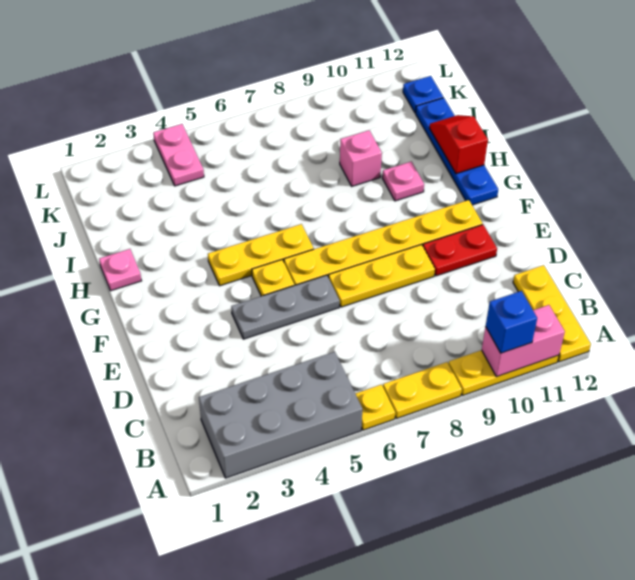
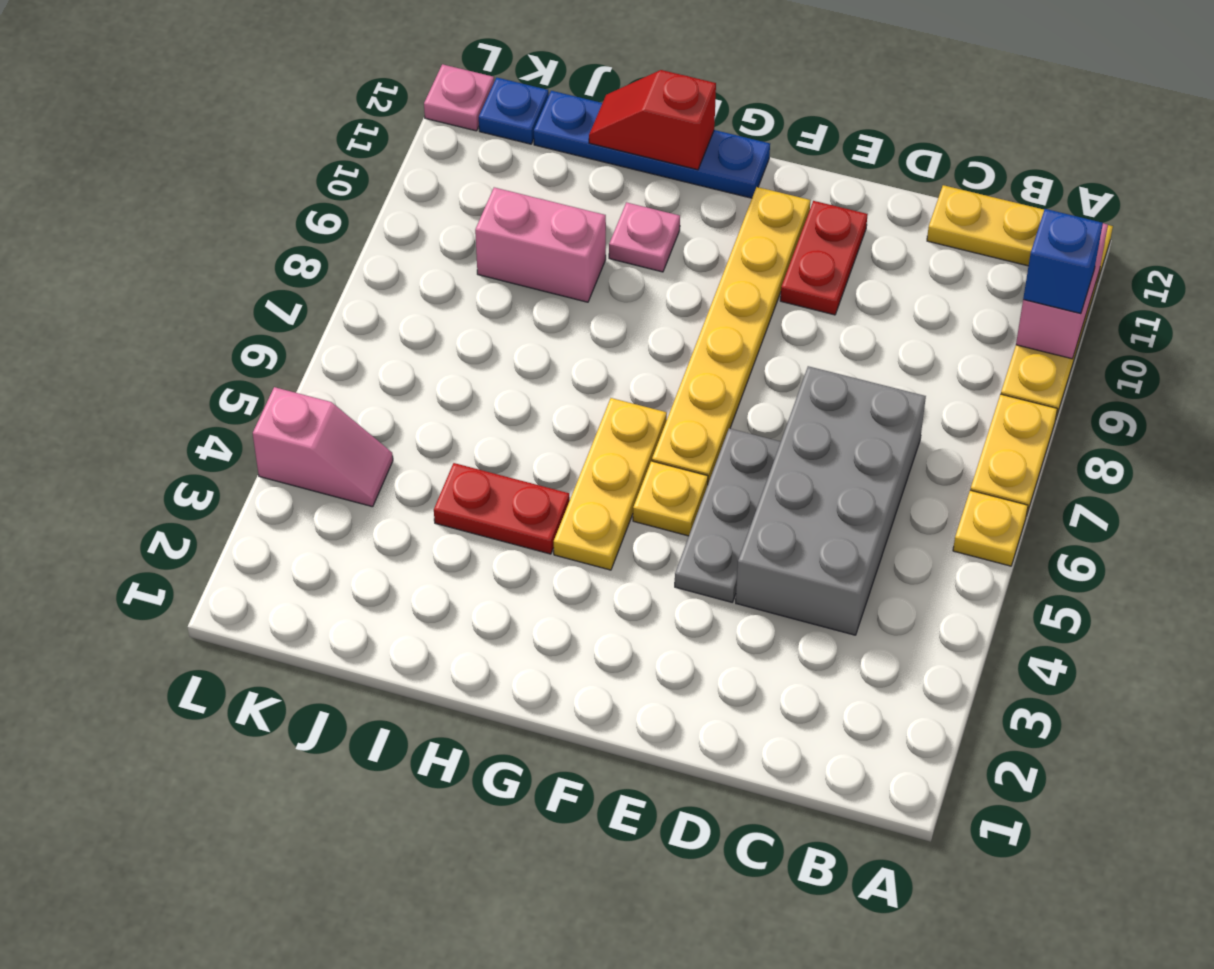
grey brick A2:B5 level 1 -> grey brick C4:D7 level 1
yellow plate E7:E9 level 1 -> none
pink plate H1 level 1 -> pink plate L12 level 1
none -> red plate H4:I4 level 1
pink brick I9 level 1 -> pink brick I9:J9 level 1
pink plate K4:L4 level 1 -> pink slope K4:L4 level 1 top L

